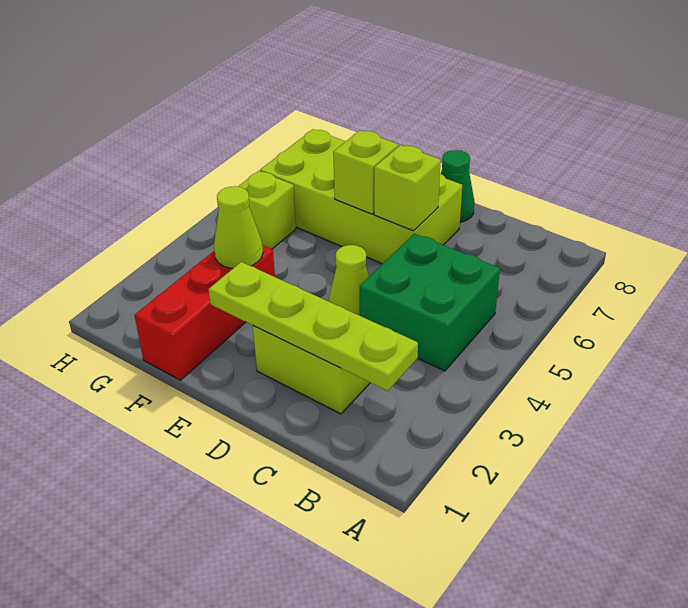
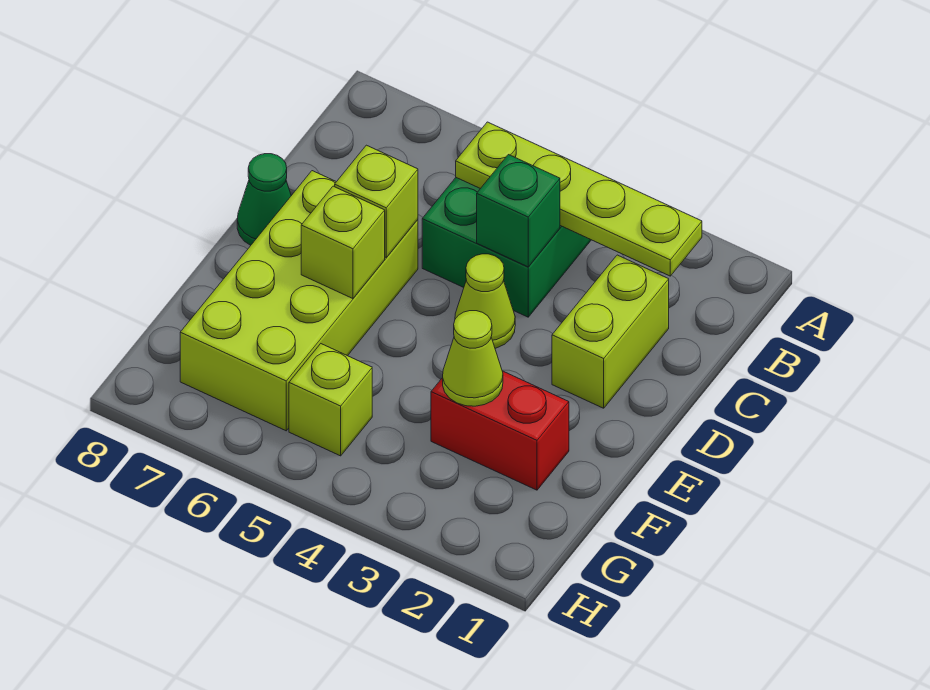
lime plate B2:E2 level 2 -> lime plate B2:B5 level 2
none -> green brick C4 level 2
red brick F1:F3 level 1 -> red brick F2:F3 level 1

